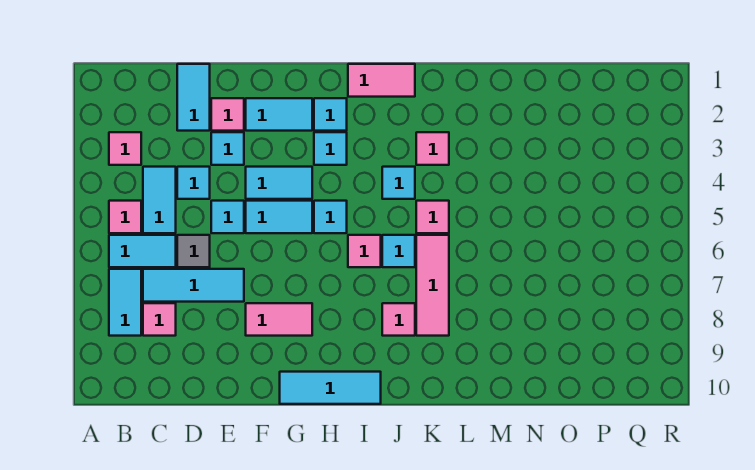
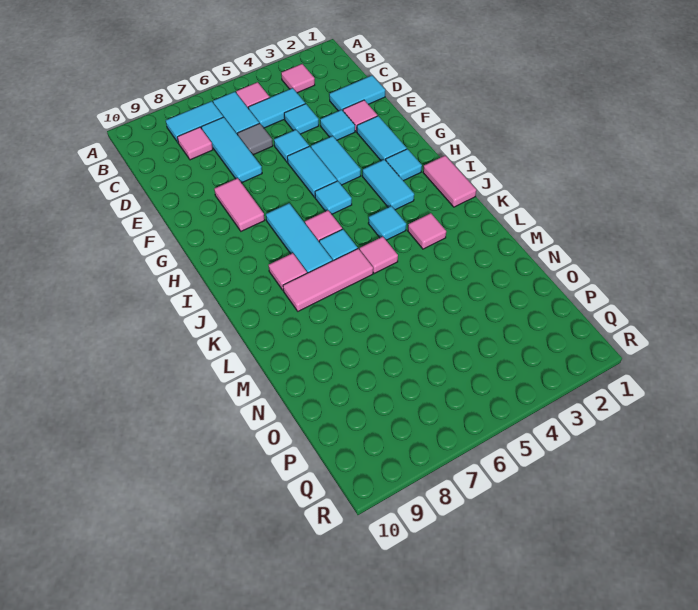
cyan tile G10:I10 level 1 -> cyan tile H7:J7 level 1
cyan tile H3 level 1 -> cyan tile H3:I3 level 1

